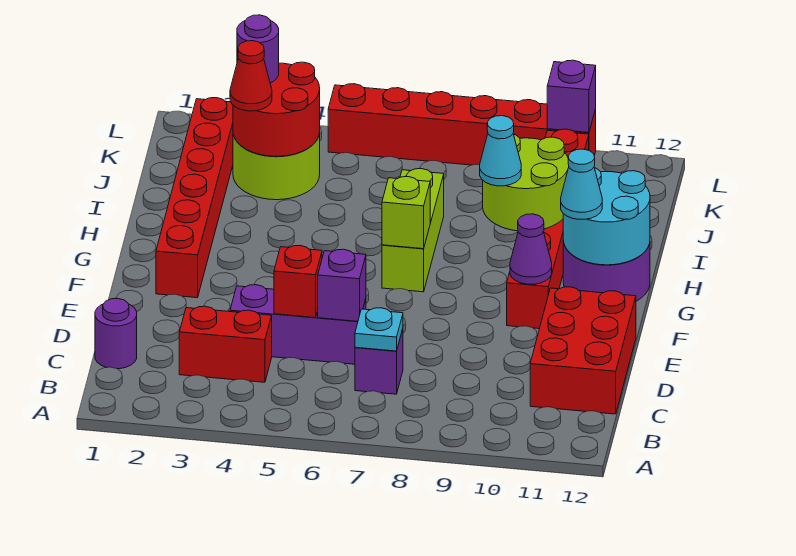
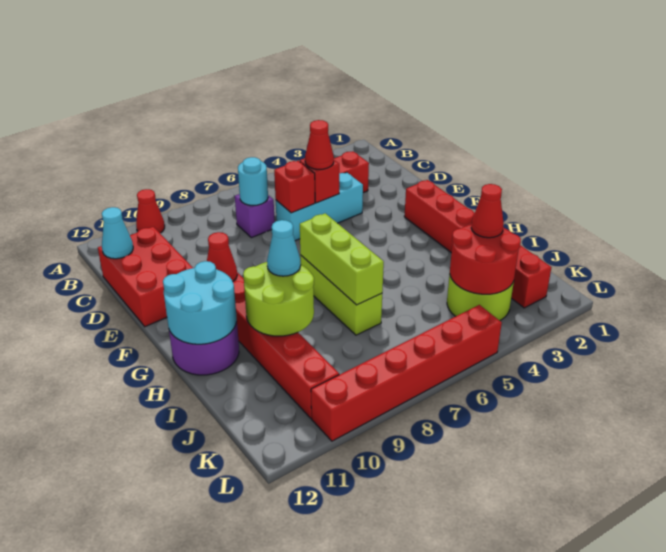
none -> red cone A10 level 1
purple round brick C1 level 1 -> none
cyan plate C7 level 2 -> cyan round brick C7 level 2
purple brick D4:D6 level 1 -> cyan brick D4:D6 level 1
none -> red cone D5 level 3
purple brick D6 level 2 -> red brick D6 level 2
purple cone F10 level 2 -> red cone F10 level 2
lime brick G7 level 2 -> lime brick G7:I7 level 2
cyan cone G11 level 3 -> cyan cone C12 level 2
purple round brick K3 level 3 -> none
purple brick L10 level 2 -> none

